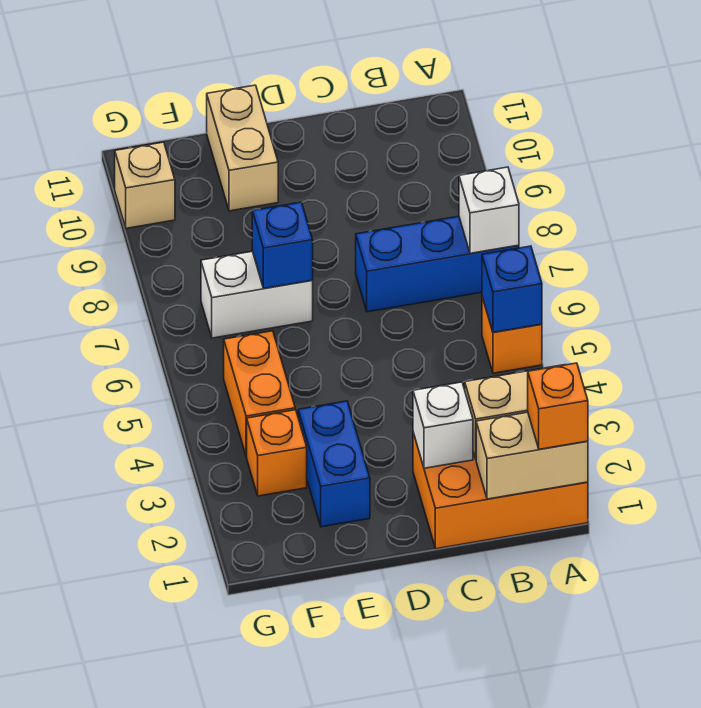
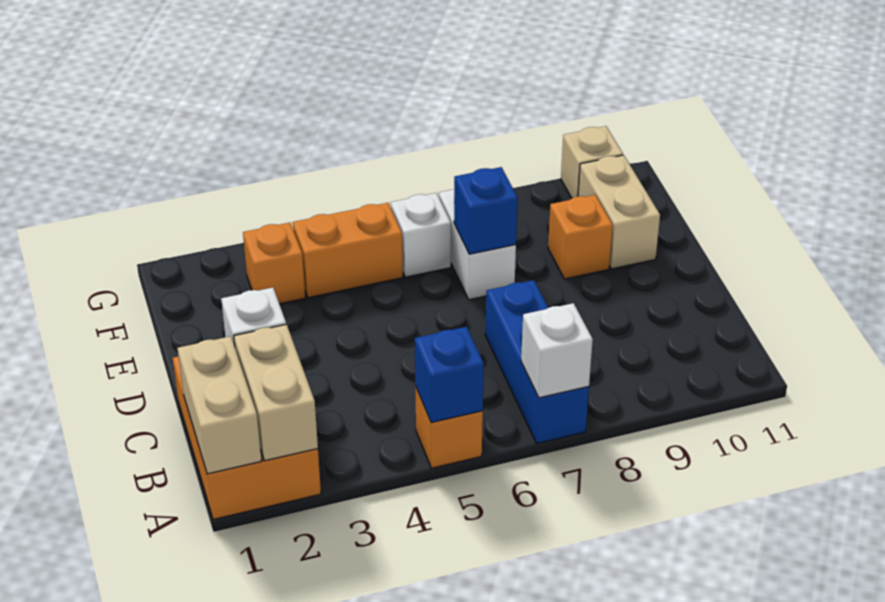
orange brick A1 level 3 -> orange brick E9 level 1
blue brick E2:E3 level 1 -> none
tan brick E10:E11 level 1 -> tan brick E10:F10 level 1
none -> white brick F6 level 1

